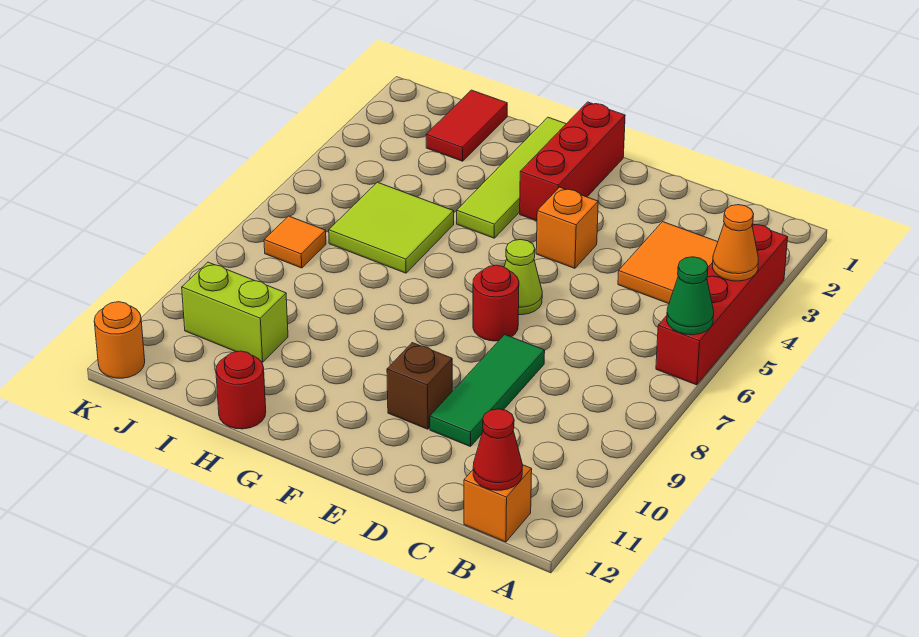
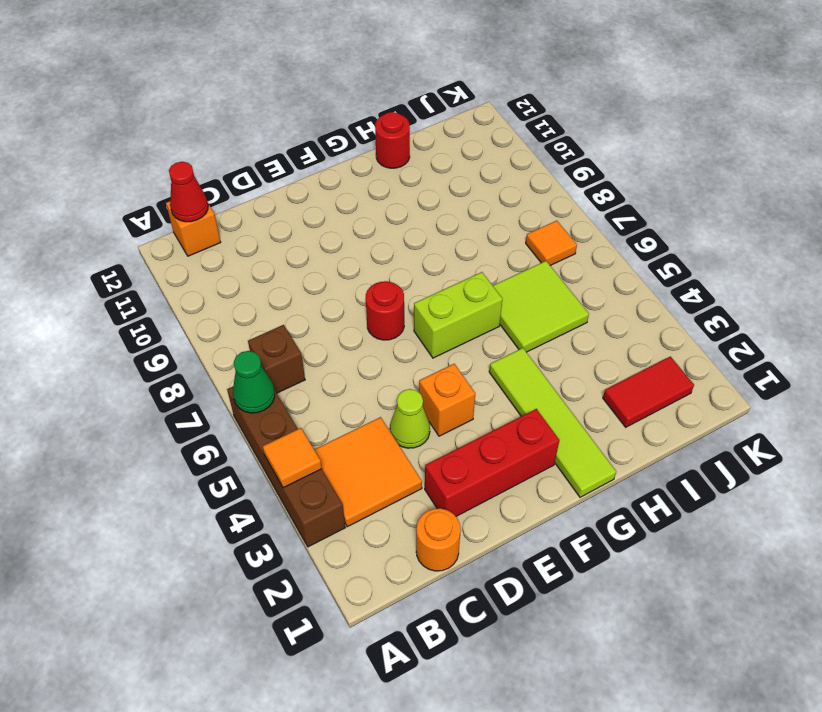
red brick A3:A6 level 1 -> brown brick A3:A6 level 1
orange cone A4 level 2 -> orange tile A4 level 2
green tile D8:D10 level 1 -> none
lime cone E6 level 1 -> lime cone D4 level 1
brown brick E10 level 1 -> brown brick B7 level 1
red brick F1:F3 level 1 -> red brick D2:F2 level 1
red tile I1:I2 level 1 -> red tile I2:J2 level 1
lime brick I10:J10 level 1 -> lime brick F6:G6 level 1
orange round brick K12 level 1 -> orange round brick C1 level 1

